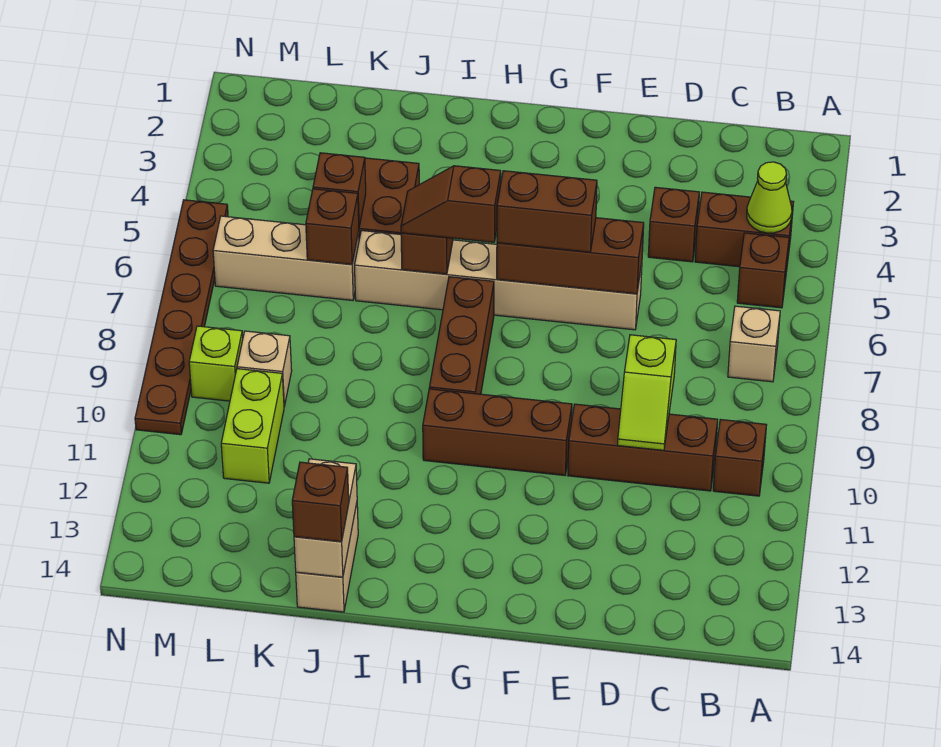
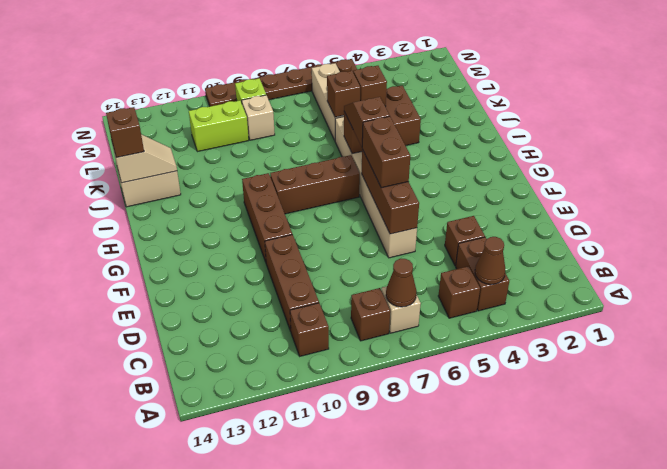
lime cone B4 level 2 -> brown cone B4 level 2
none -> brown cone B7 level 2
none -> brown brick B8 level 1
lime slope D9:D10 level 2 top 9 -> none
tan brick J13:J14 level 2 -> tan slope J13:J14 level 2 top 14

